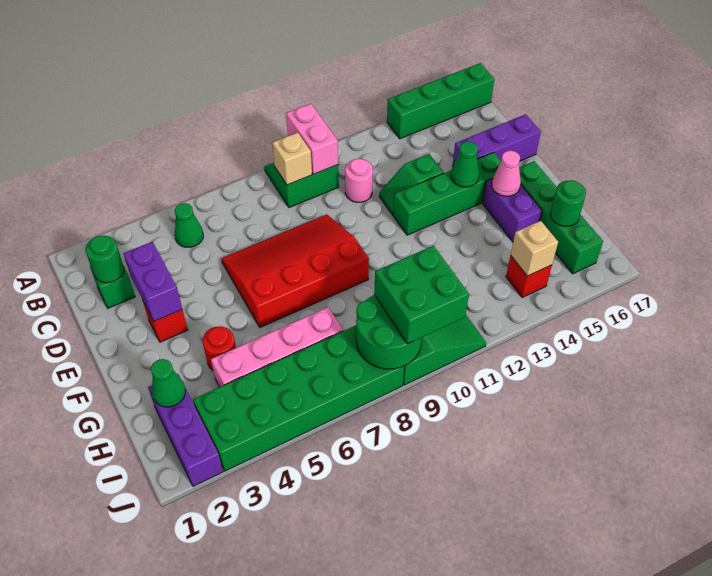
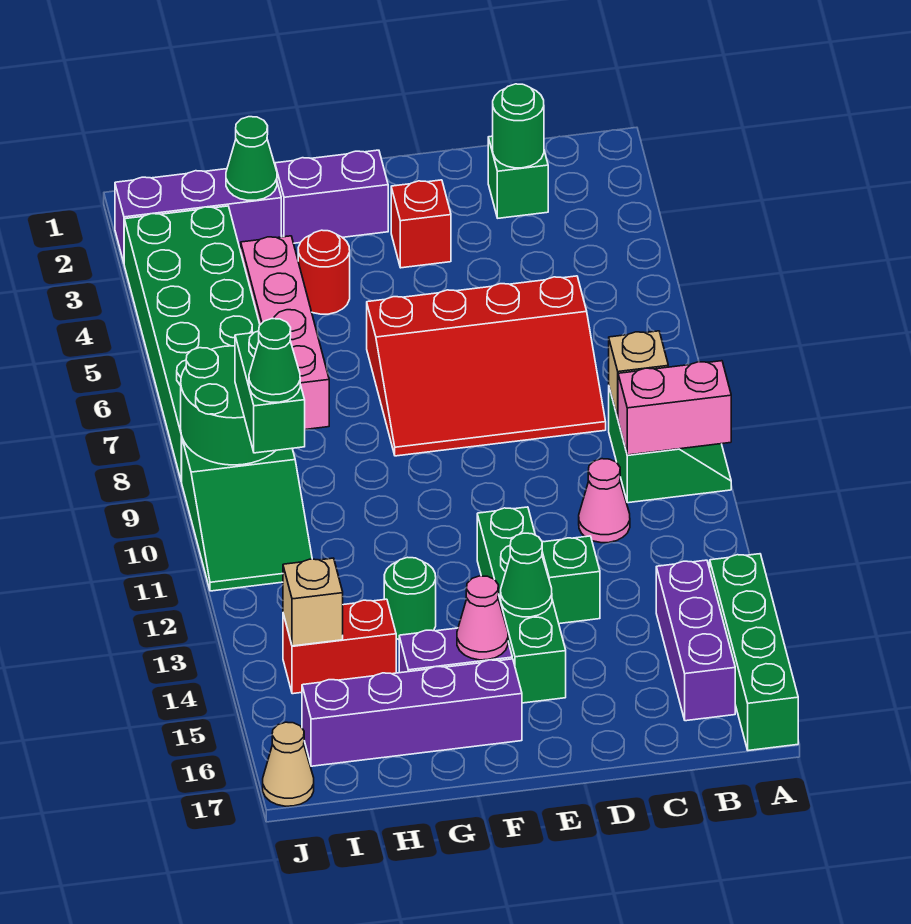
green cone B5 level 1 -> green cone I10 level 4
pink round brick C11 level 1 -> pink cone C11 level 1
purple brick D3:E3 level 2 -> purple brick F2:G2 level 1
red slope D6:F9 level 1 top F -> red slope C6:F8 level 1 top 6
purple brick D15:D17 level 1 -> purple brick B14:B16 level 1
green brick F16:I16 level 1 -> purple brick F16:I16 level 1
green round brick H16 level 2 -> green round brick G13 level 1
green brick I9:J10 level 3 -> green brick I9:I10 level 3
red brick I14 level 1 -> red brick H14:I14 level 1
none -> tan cone J17 level 1

